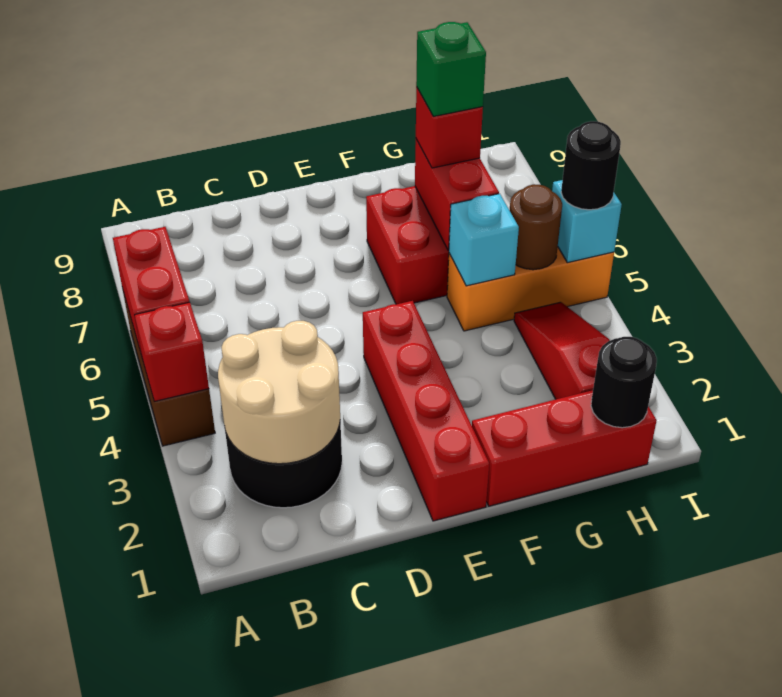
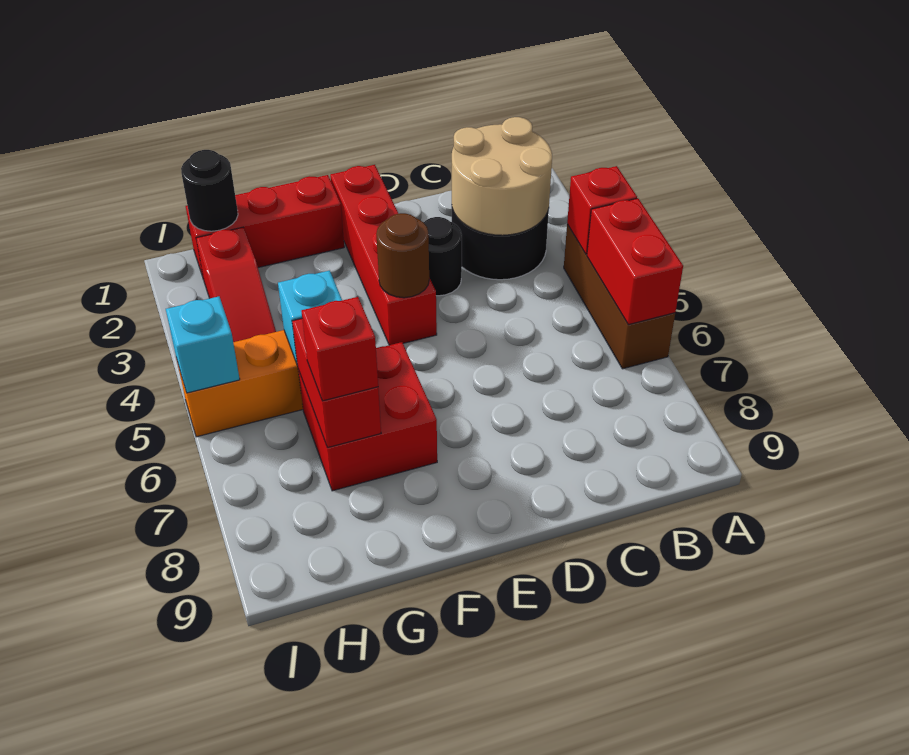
green brick G7 level 4 -> none
brown round brick H5 level 2 -> brown round brick E4 level 2
black round brick I5 level 3 -> black round brick D3 level 1

